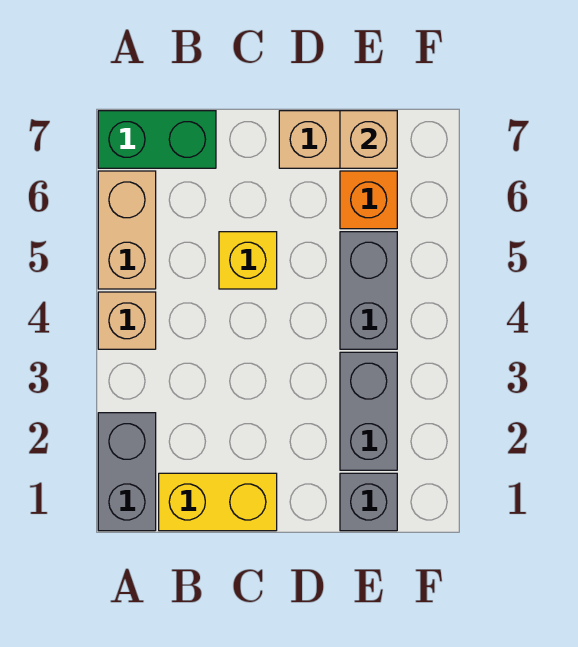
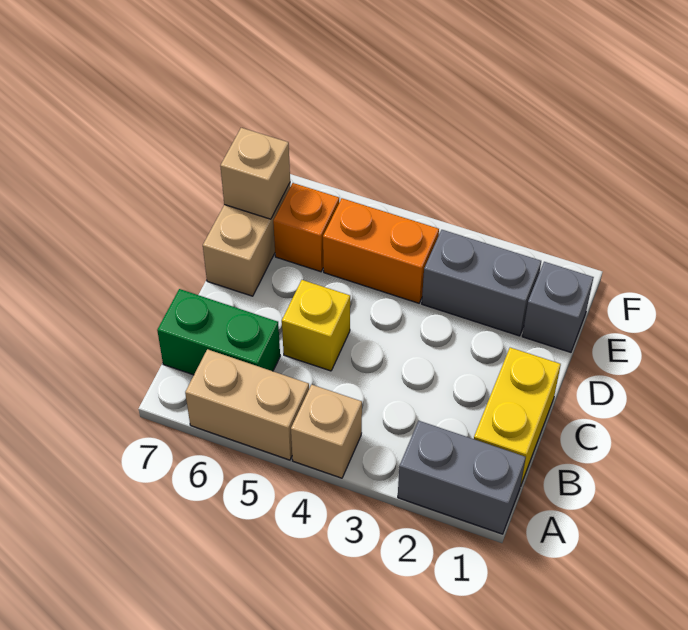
green brick A7:B7 level 1 -> green brick B6:B7 level 1
grey brick E4:E5 level 1 -> orange brick E4:E5 level 1

